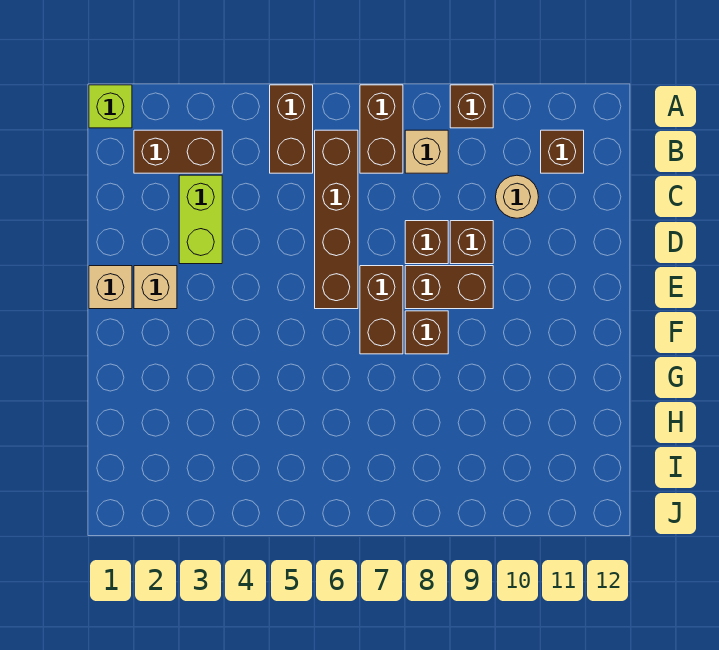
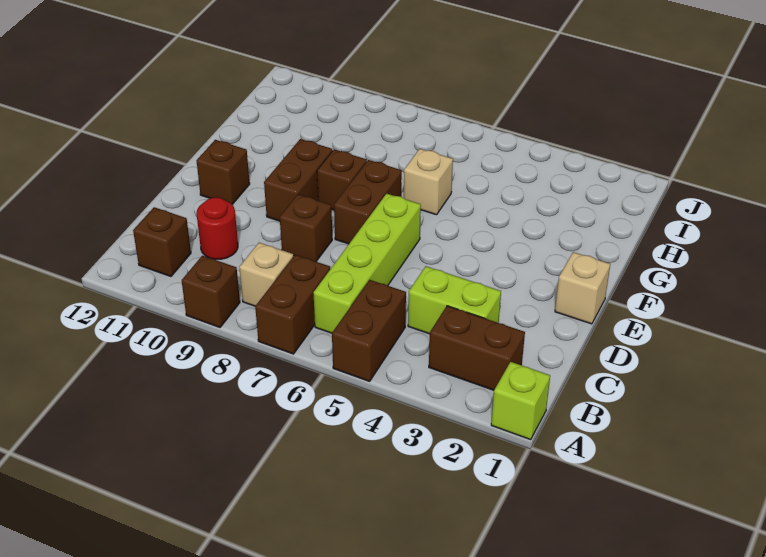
brown brick B6:E6 level 1 -> lime brick B6:E6 level 1
lime brick C3:D3 level 1 -> lime brick C3:C4 level 1
tan round brick C10 level 1 -> red round brick C10 level 1
brown brick D9 level 1 -> brown brick E11 level 1
tan brick E2 level 1 -> tan brick G6 level 1
brown brick E8:E9 level 1 -> brown brick E9:F9 level 1

